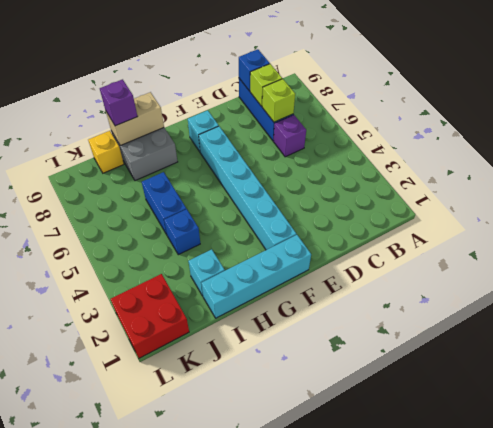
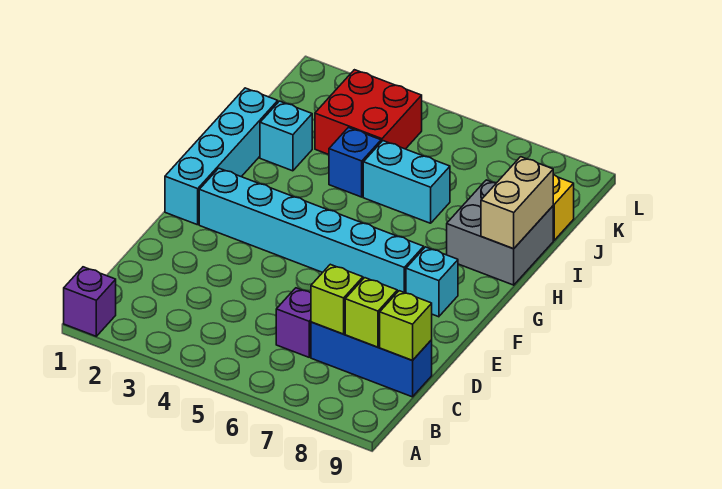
blue brick C9 level 2 -> lime brick C9 level 2
blue brick I5:I6 level 1 -> cyan brick I5:I6 level 1
purple brick I9 level 3 -> purple brick A1 level 1
red brick K1:L2 level 1 -> red brick J3:K4 level 1

